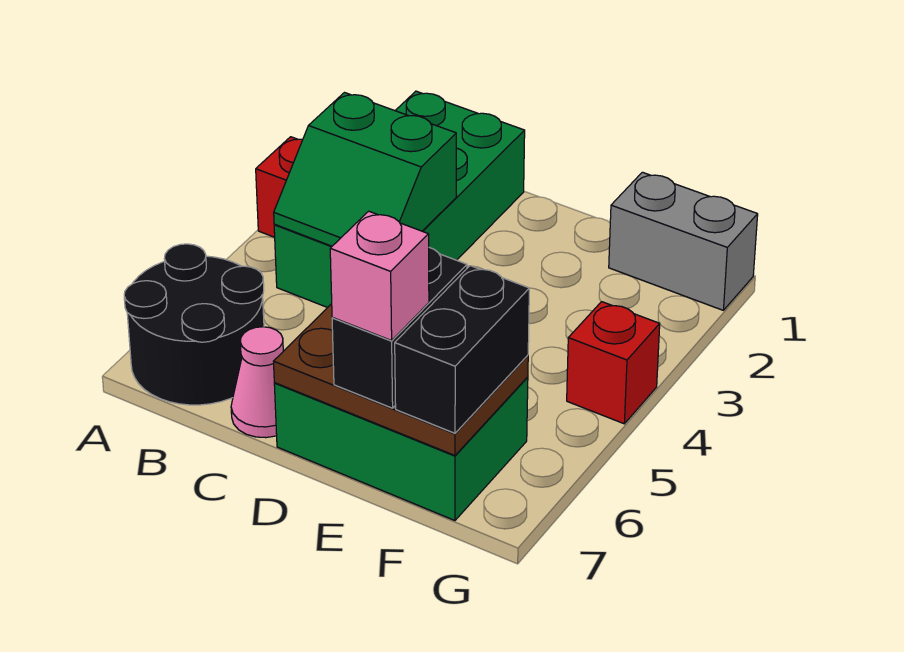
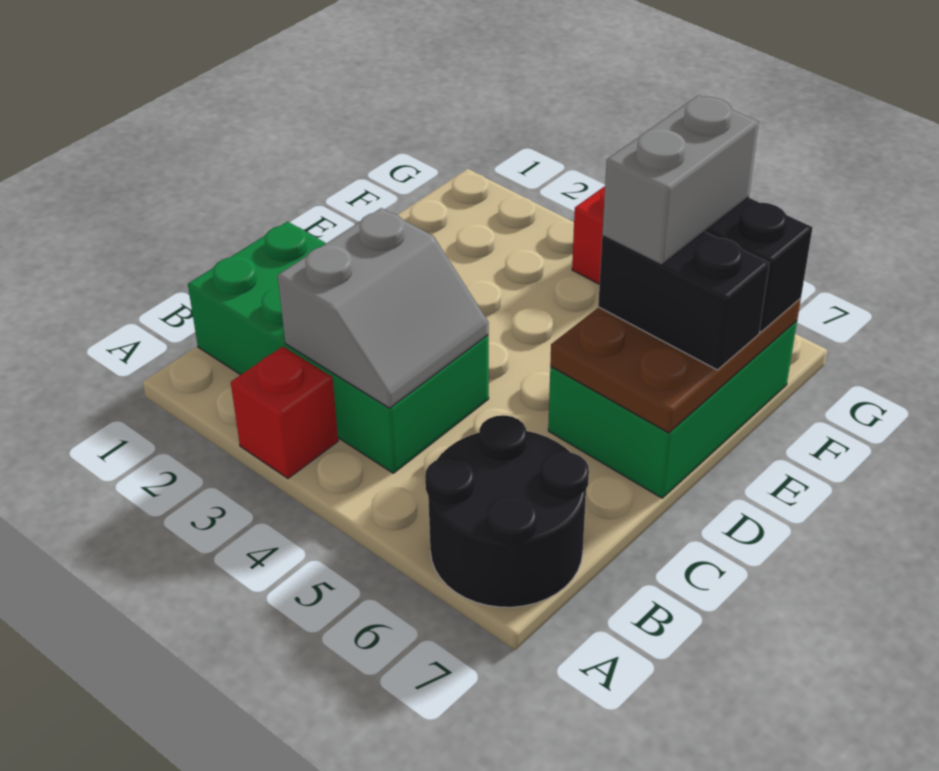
green slope B3:C4 level 2 top 3 -> grey slope B3:C4 level 2 top 3
pink cone C7 level 1 -> none
pink brick E7 level 4 -> none
grey brick F1:G1 level 1 -> grey brick E6:F6 level 4

